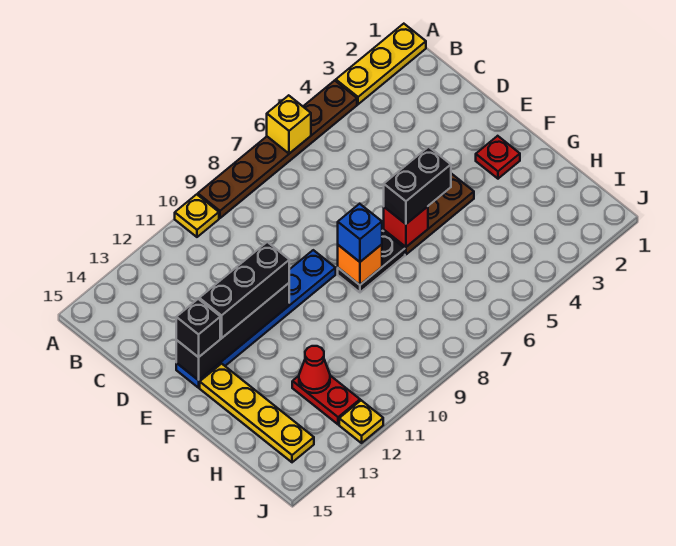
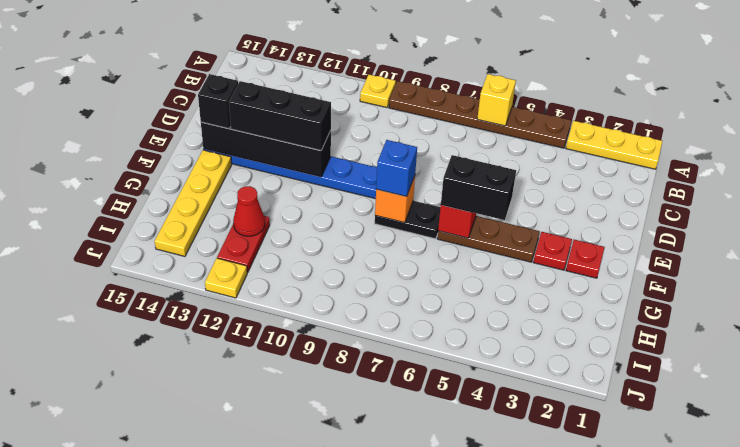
none -> red plate F3 level 1

